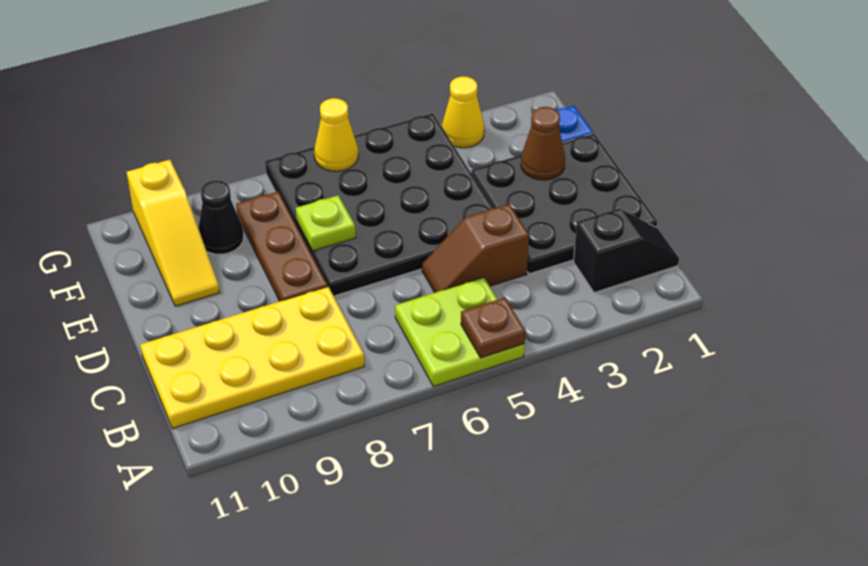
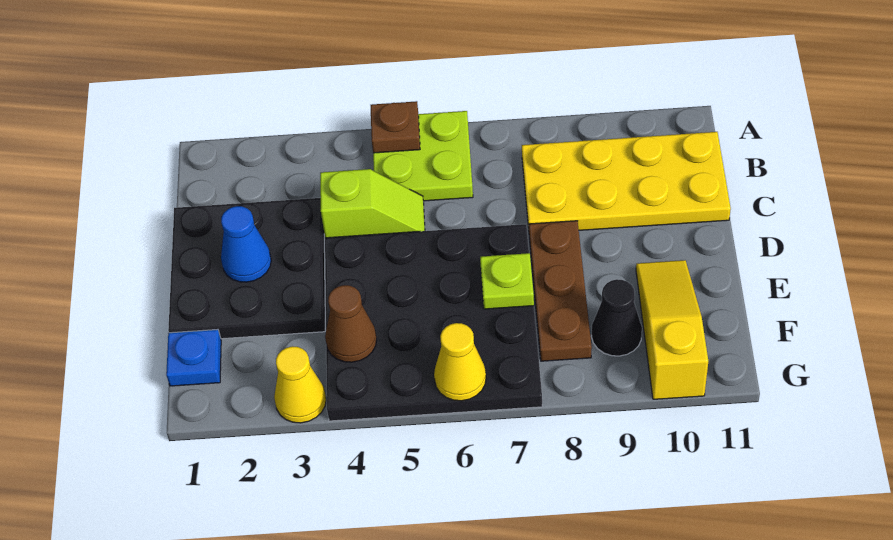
black slope B1:B2 level 1 top 2 -> none
brown slope C4:C5 level 1 top 4 -> lime slope C4:C5 level 1 top 4
none -> blue cone D2 level 2
brown cone E2 level 2 -> brown cone F4 level 2

